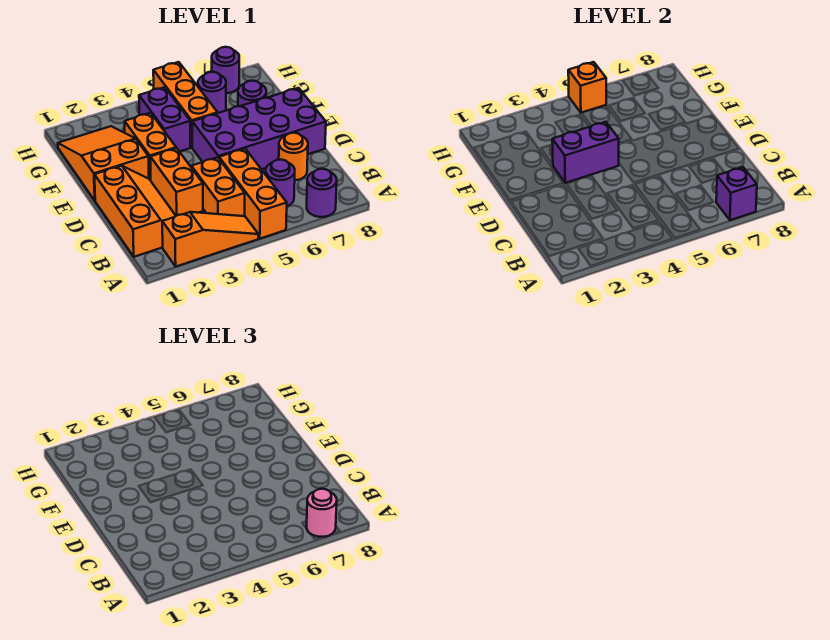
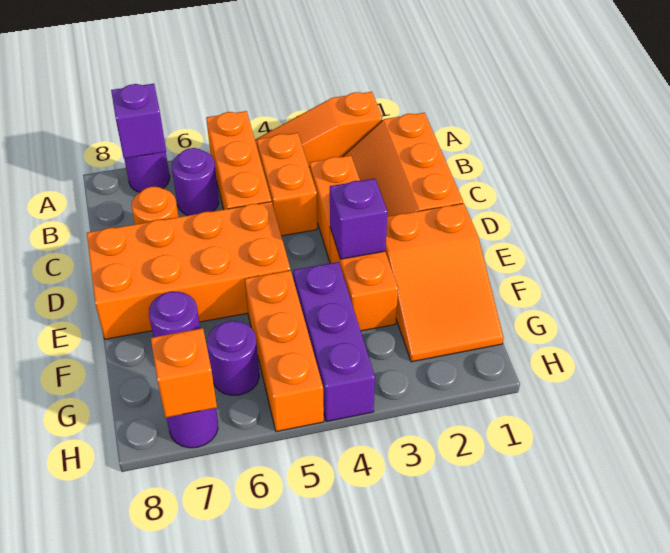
pink round brick A7 level 3 -> none
purple brick D5:E8 level 1 -> orange brick D5:E8 level 1
purple brick E3:E4 level 2 -> purple brick E3 level 2
purple brick F4:G4 level 1 -> purple brick F4:H4 level 1
orange brick H5 level 2 -> orange brick H7 level 2

